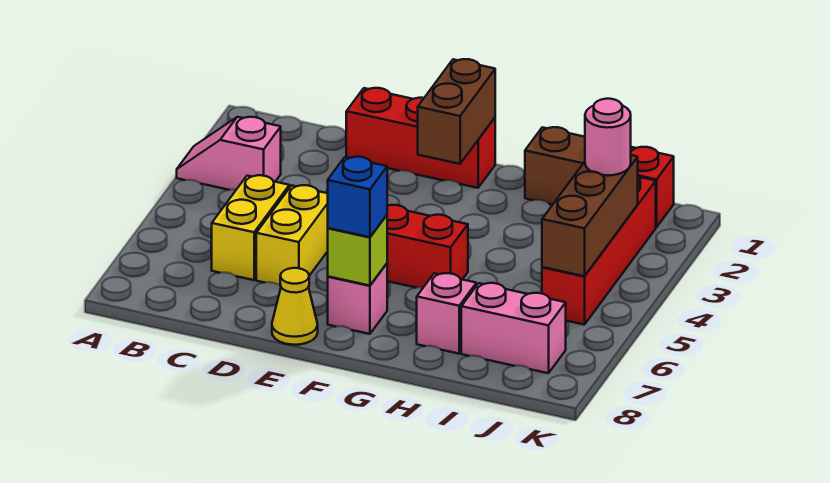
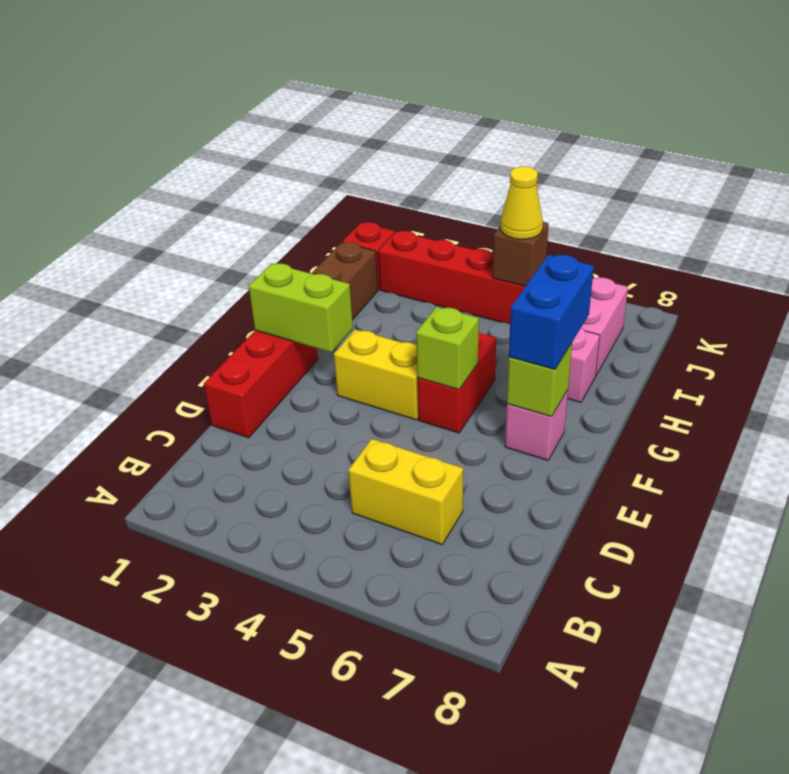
pink slope A3:B3 level 1 top B -> none
yellow brick D5:D6 level 1 -> yellow brick F3:F4 level 1
yellow cone E8 level 1 -> yellow cone J5 level 3
brown brick F1:F2 level 2 -> lime brick F1:F2 level 2
none -> lime brick F5 level 2
blue brick F7 level 3 -> blue brick F7:G7 level 3
brown brick J3:J5 level 2 -> brown brick J5 level 2
pink round brick J3 level 3 -> none

